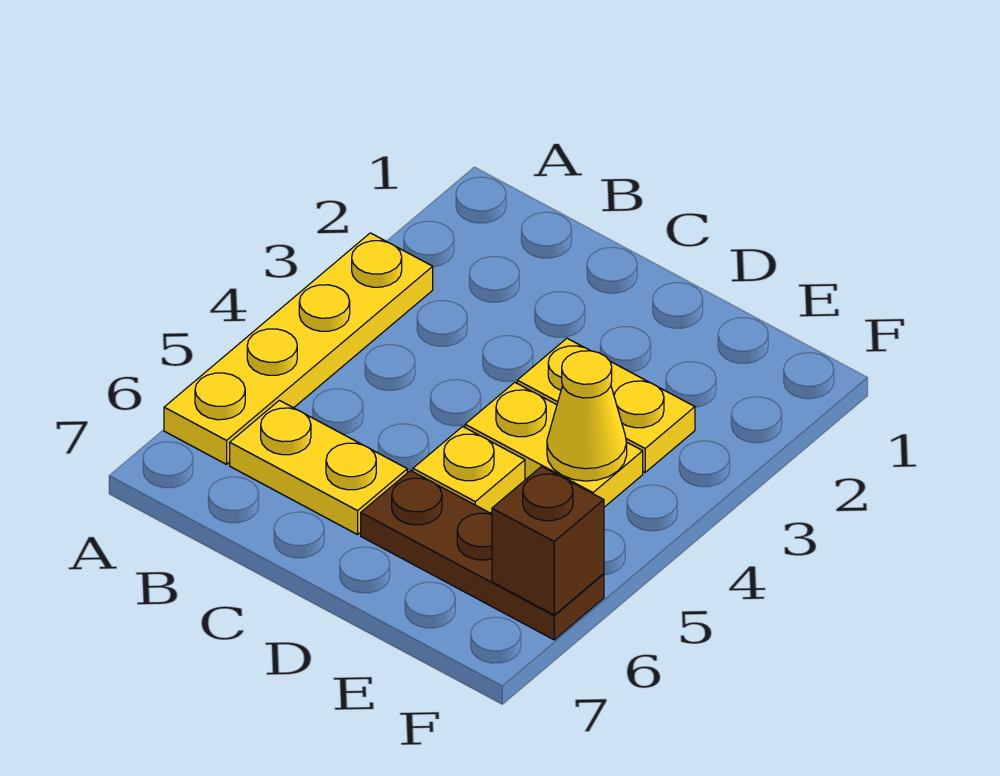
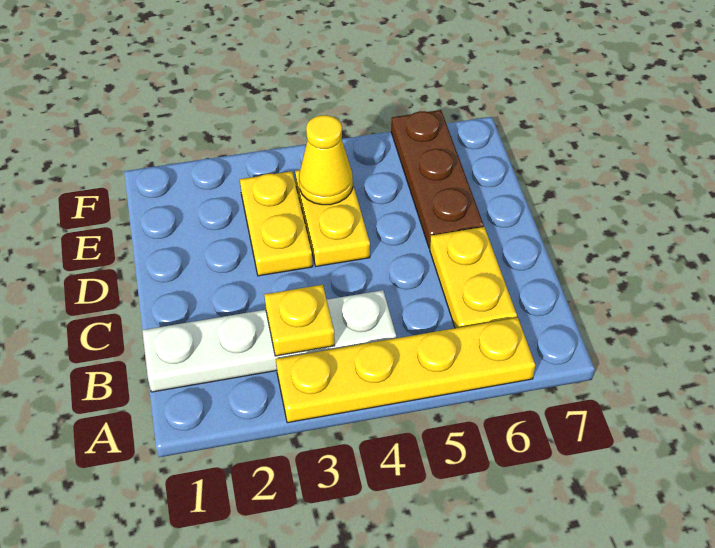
none -> white plate B1:B4 level 1
yellow plate D5 level 1 -> yellow plate B3 level 2
brown brick F6 level 2 -> none

